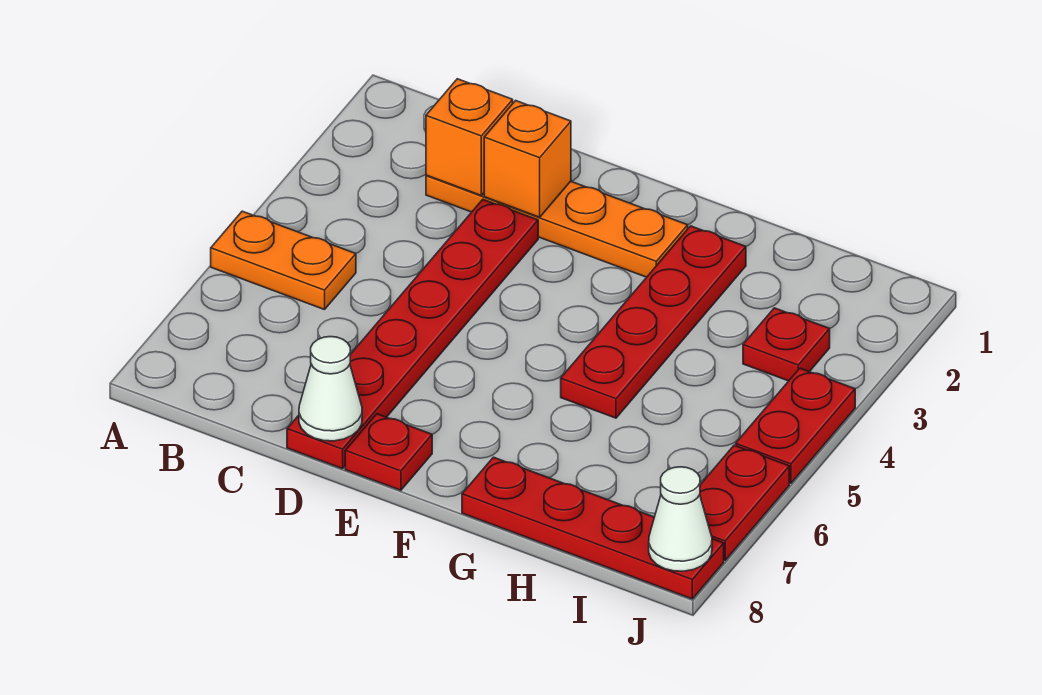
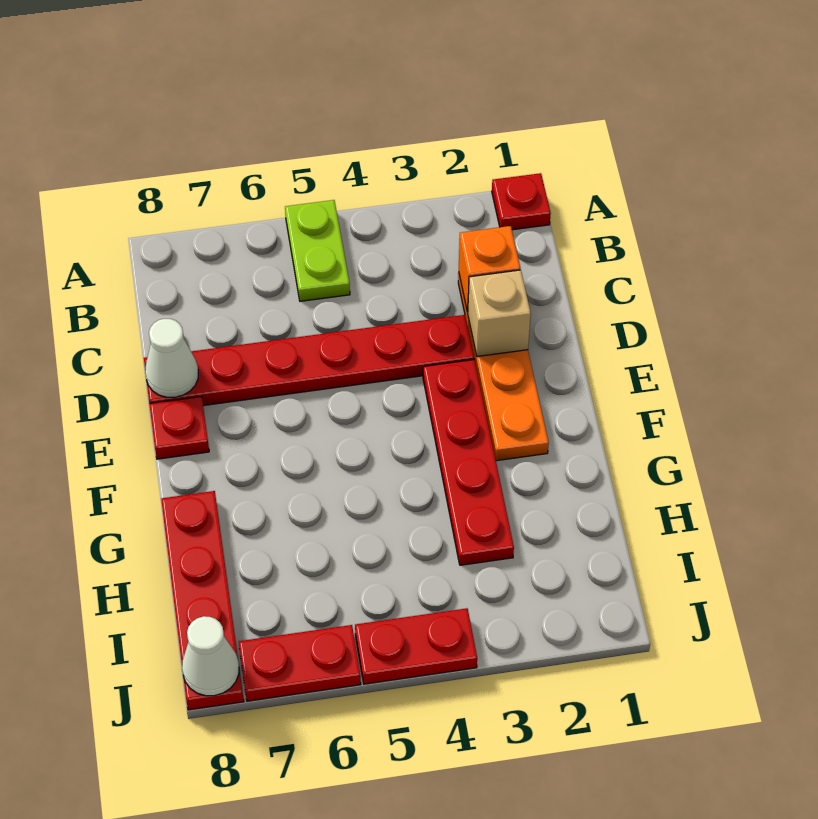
orange plate A5:B5 level 1 -> lime plate A5:B5 level 1
orange brick D2 level 2 -> tan brick D2 level 2
red plate G2:G5 level 1 -> red plate E3:H3 level 1
red plate I3 level 1 -> red plate A1 level 1

